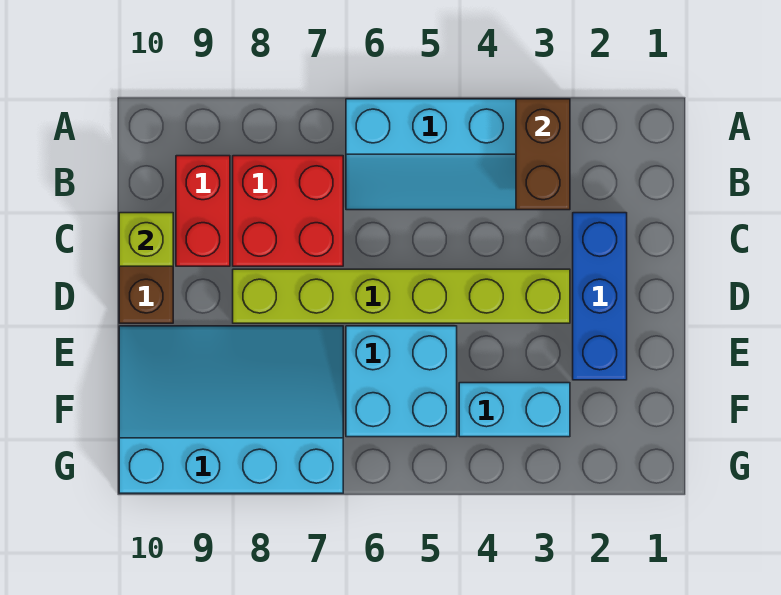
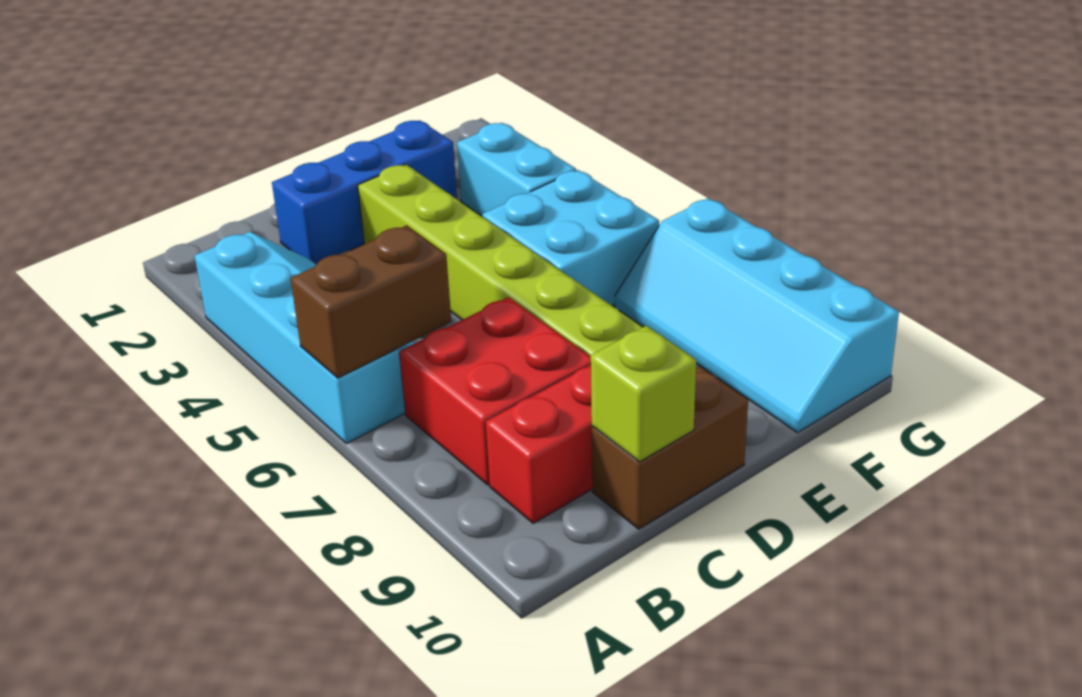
brown brick A3:B3 level 2 -> brown brick A6:B6 level 2
cyan slope E7:G10 level 1 top G -> cyan slope F7:G10 level 1 top G

